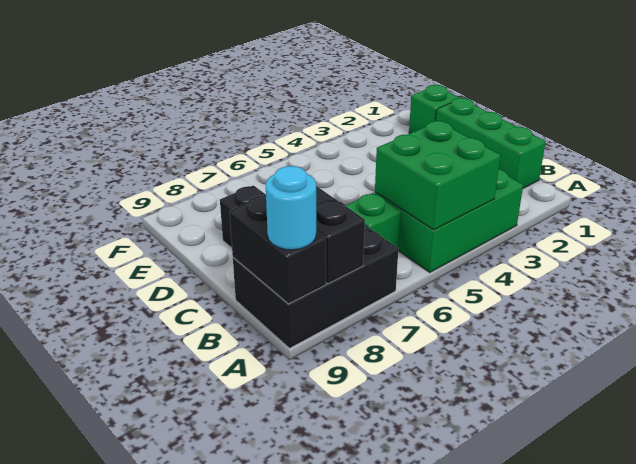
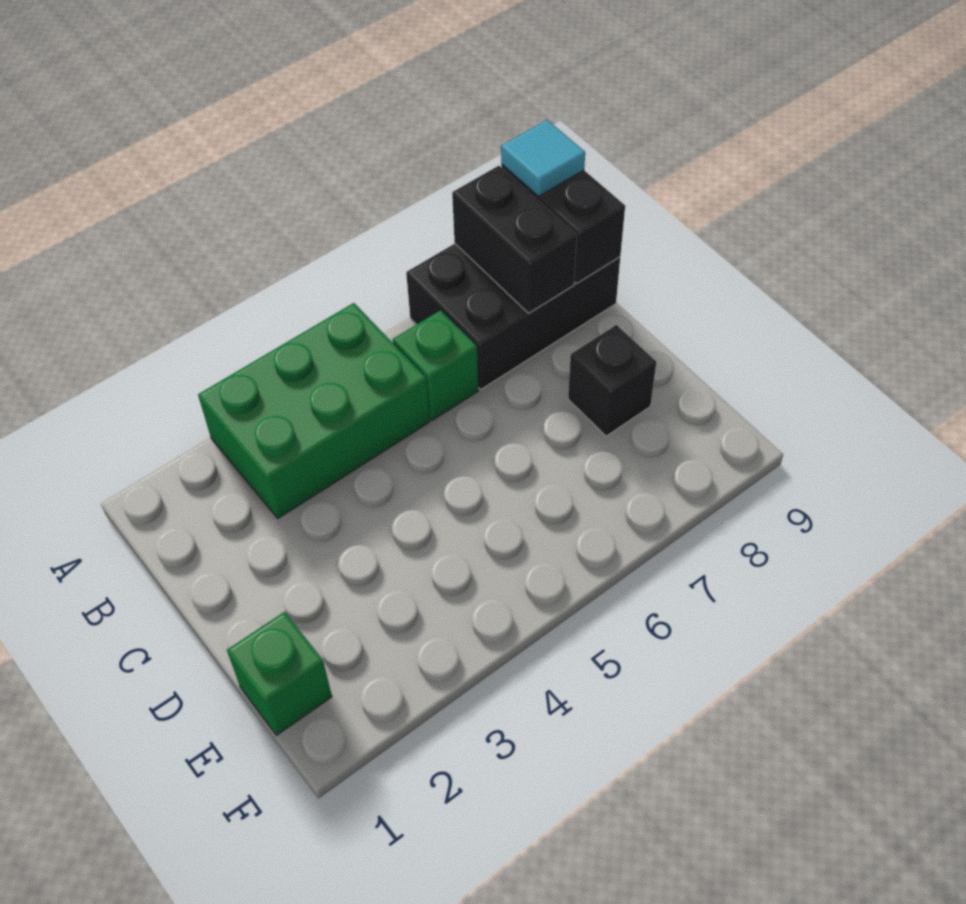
green brick A4:B5 level 2 -> none
cyan round brick A9 level 3 -> cyan tile A9 level 3
green brick B1:D1 level 1 -> none

